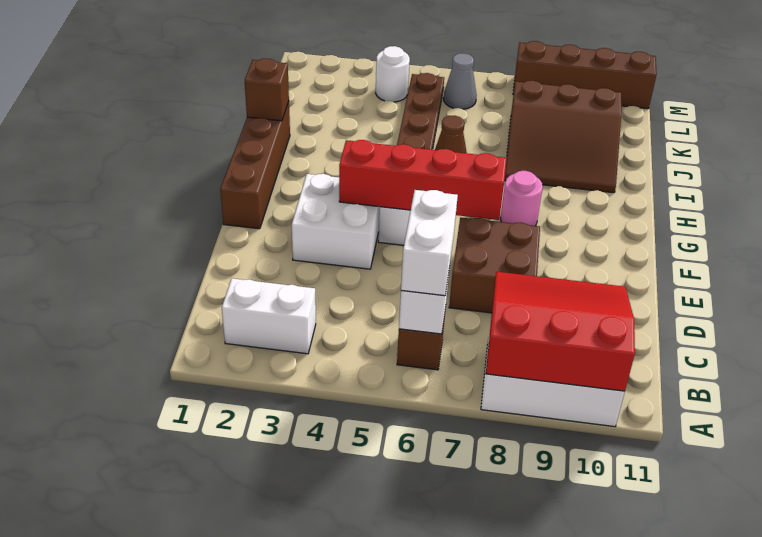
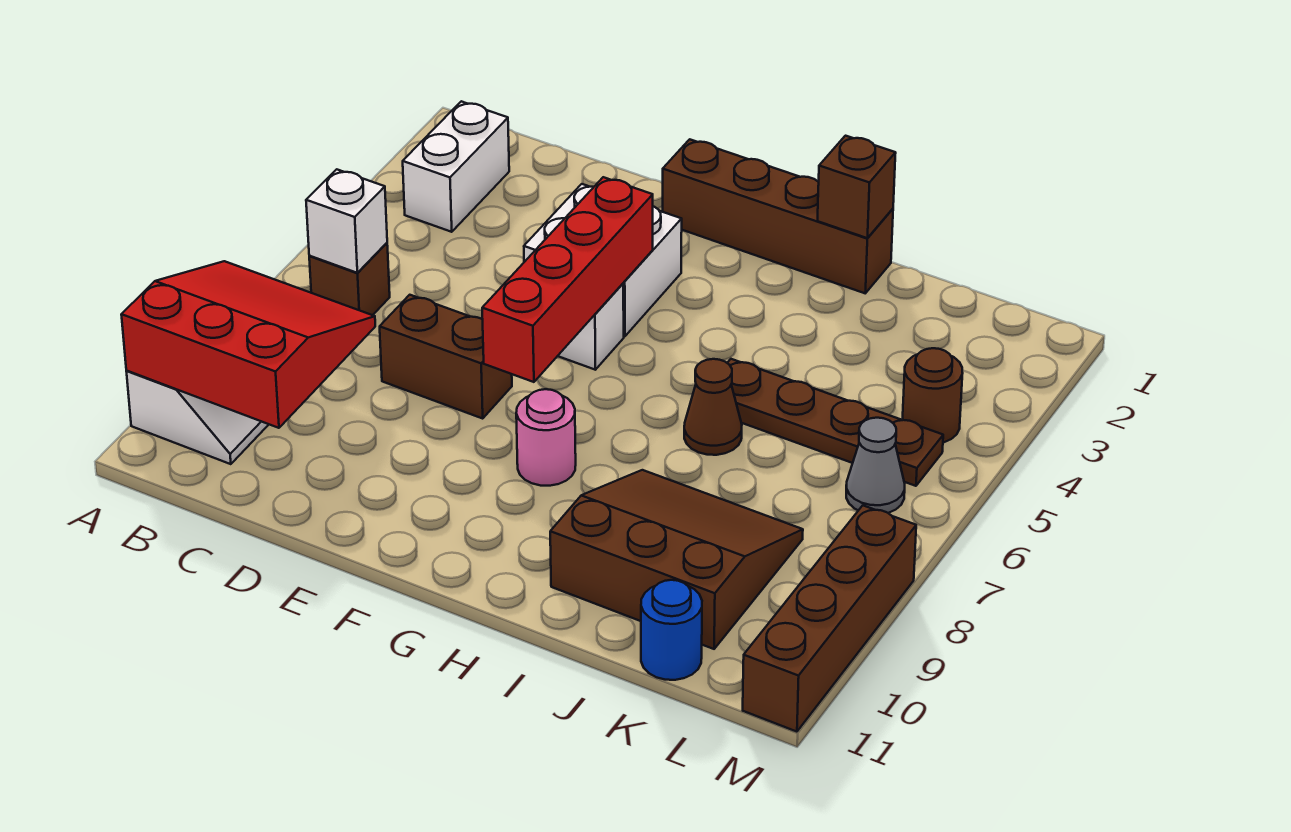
red slope A8:C10 level 2 top A -> red slope A8:C10 level 2 top 10
white brick B6:C6 level 3 -> none
brown brick D7:E8 level 1 -> brown brick D7:E7 level 1
brown slope I8:K10 level 1 top K -> brown slope I8:K10 level 1 top 10
none -> blue round brick K11 level 1
white round brick L4 level 1 -> brown round brick L4 level 1

